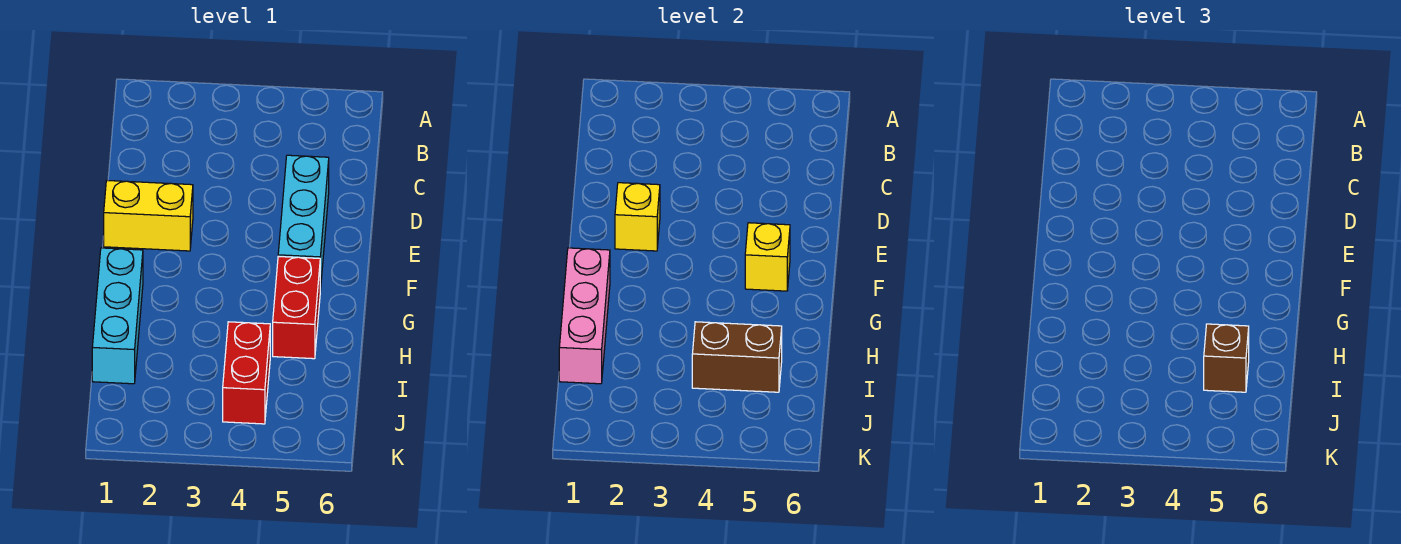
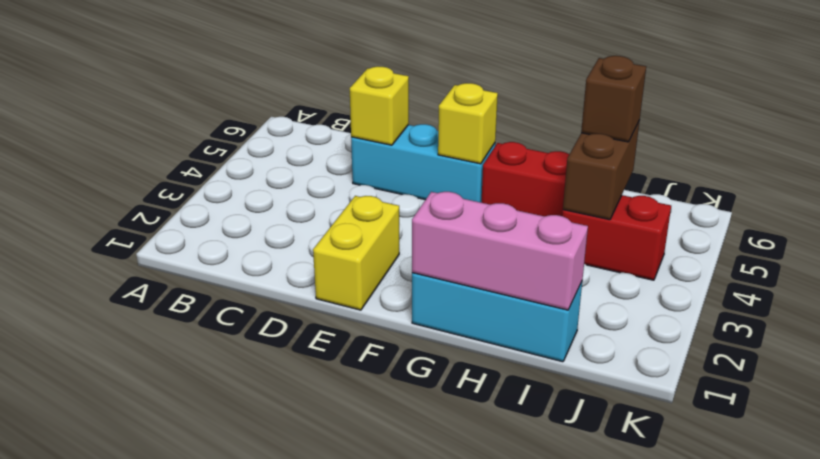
yellow brick E2 level 2 -> yellow brick D5 level 2

